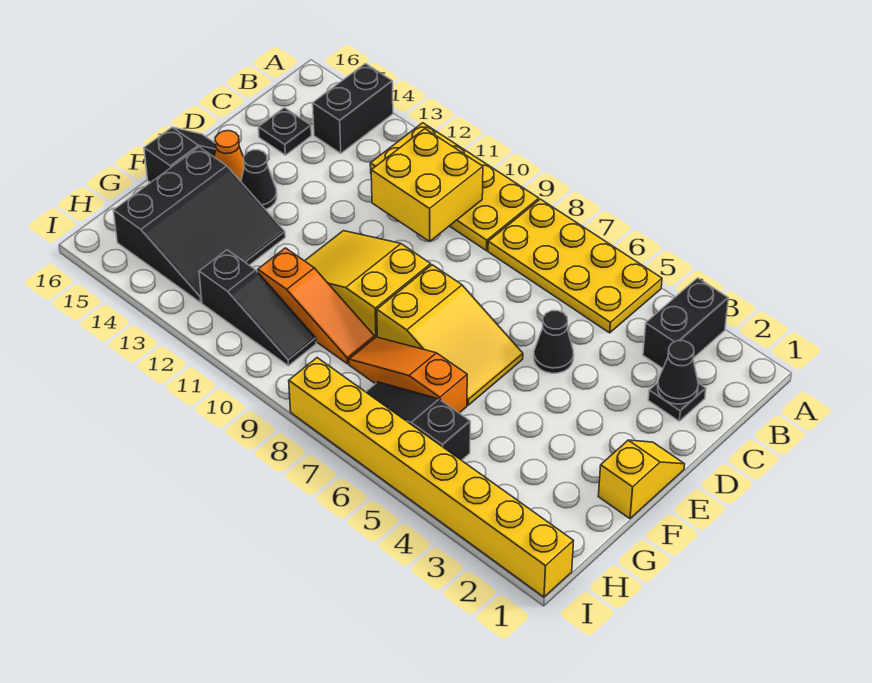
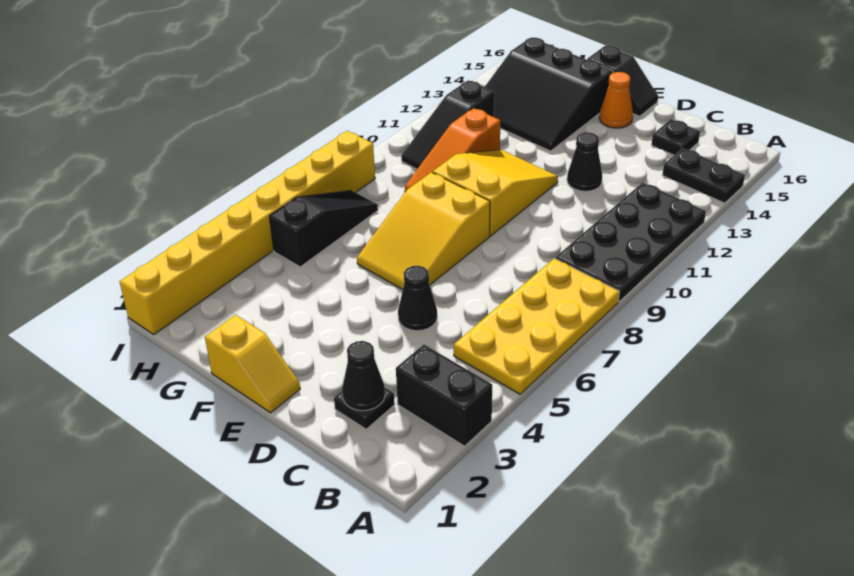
yellow plate A9:B12 level 1 -> black plate A9:B12 level 1
black brick A14:B14 level 1 -> black plate A14:B14 level 1
yellow brick B10:C11 level 2 -> none
black cone E14 level 1 -> black cone D12 level 1
orange slope G6:G8 level 1 top 6 -> none

